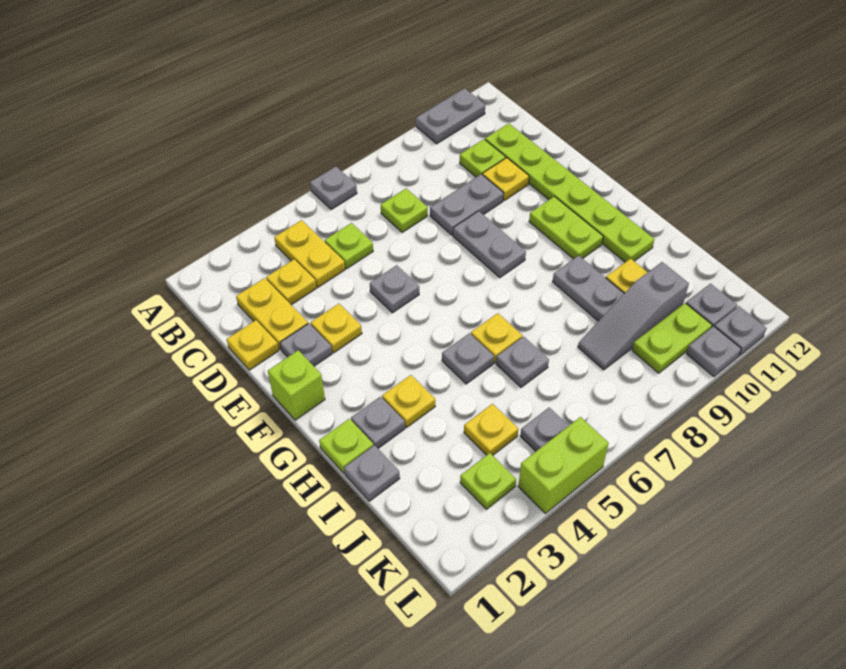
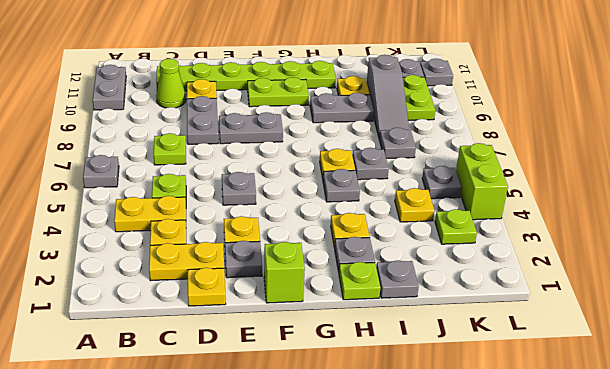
lime plate C10 level 1 -> lime cone C10 level 1
grey plate L10 level 1 -> grey plate J7 level 1

